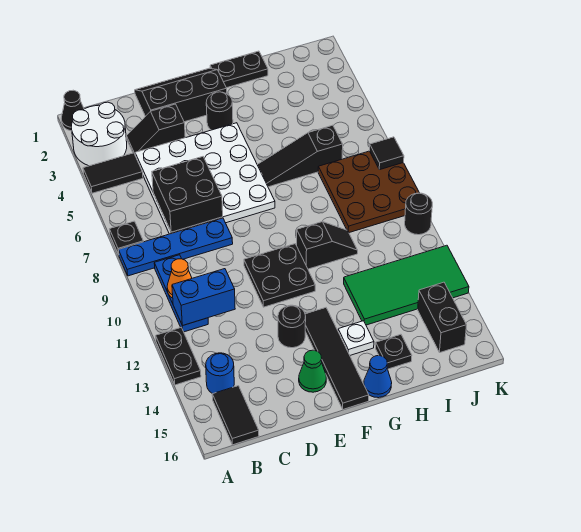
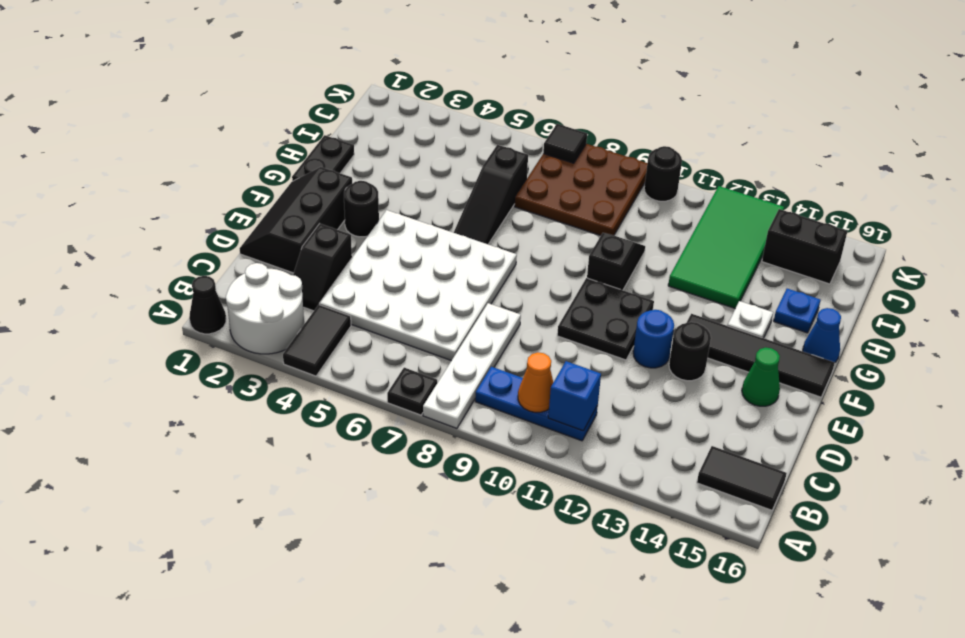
blue plate A8:D8 level 1 -> white plate A8:D8 level 1
black plate A12:A13 level 1 -> none
blue brick B11:C11 level 2 -> blue brick B11 level 2
blue round brick B14 level 1 -> blue round brick E12 level 1
black brick C6:D7 level 2 -> none
black plate H15 level 1 -> blue plate H15 level 1

